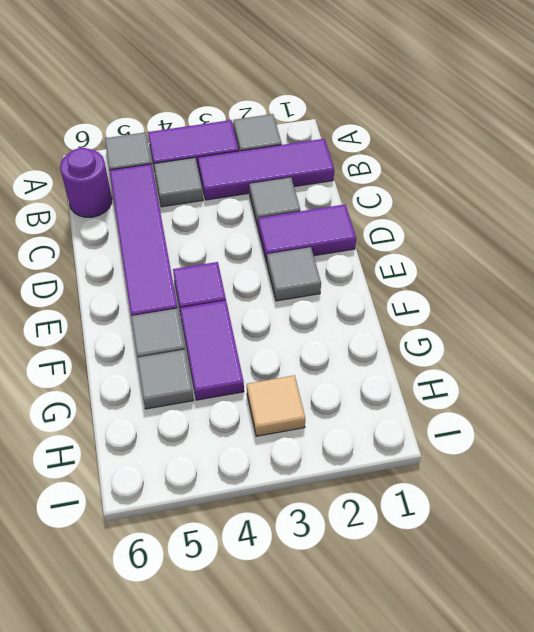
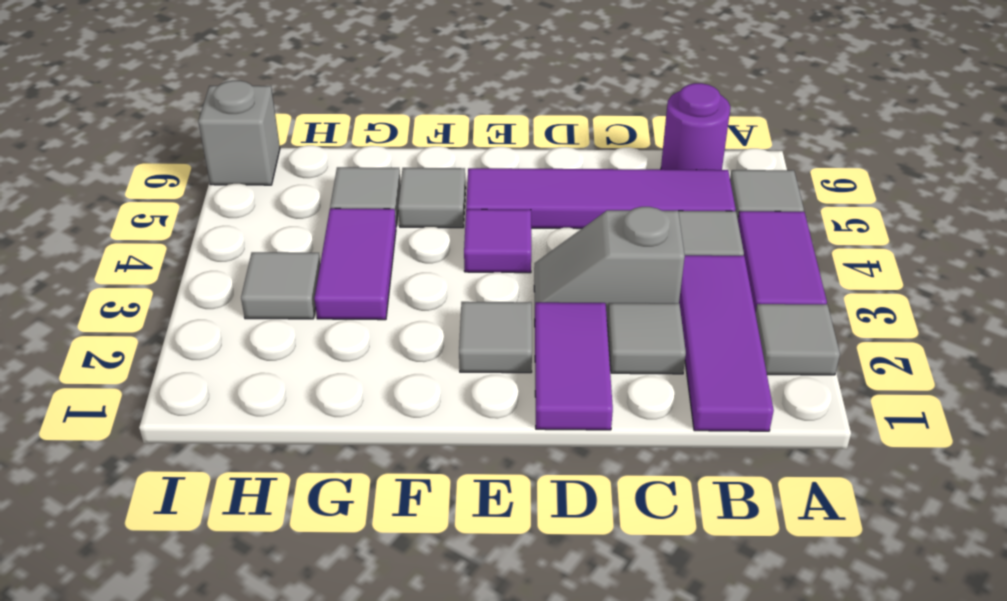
none -> grey slope C3:D3 level 1 top C
purple tile F4:G4 level 1 -> purple tile G3:G4 level 1
tan tile H3 level 1 -> grey tile H3 level 1
none -> grey brick I6 level 1

